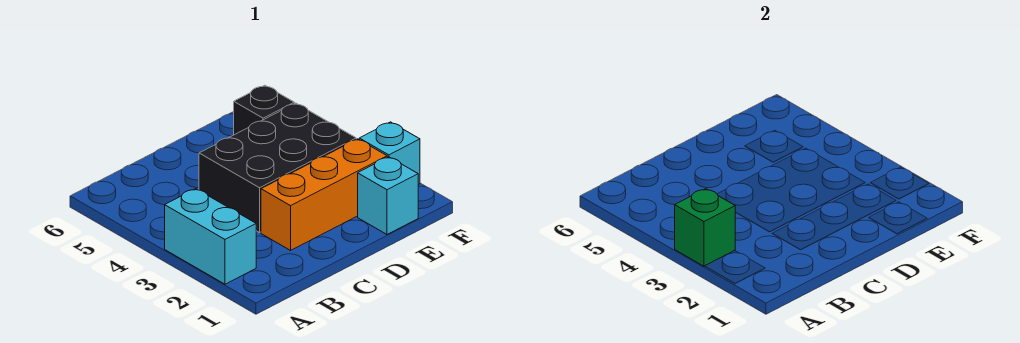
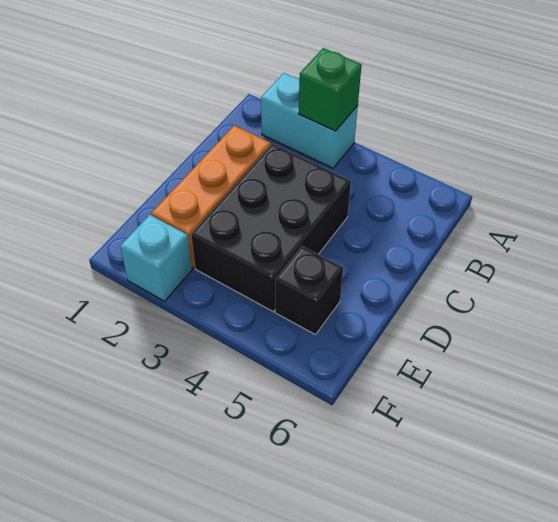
cyan brick E1 level 1 -> none

